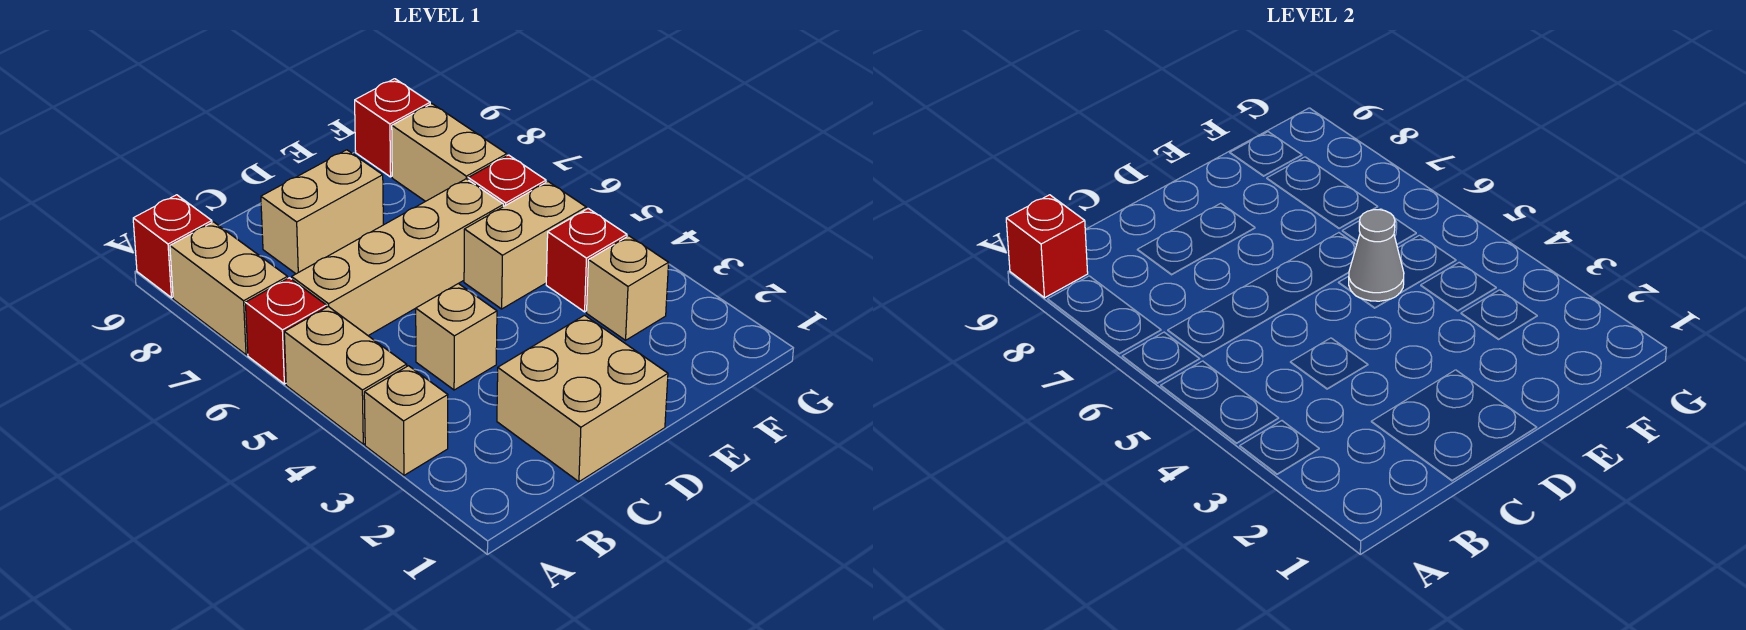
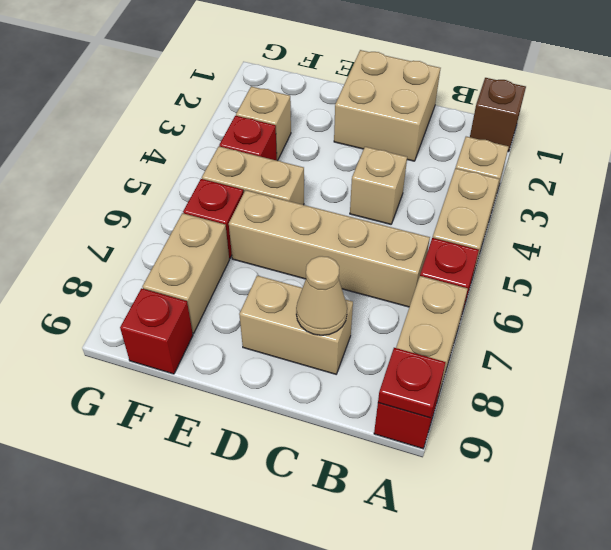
none -> brown brick A1 level 1
red brick A9 level 2 -> red plate A9 level 2
none -> tan cone C8 level 2
grey cone E5 level 2 -> none

